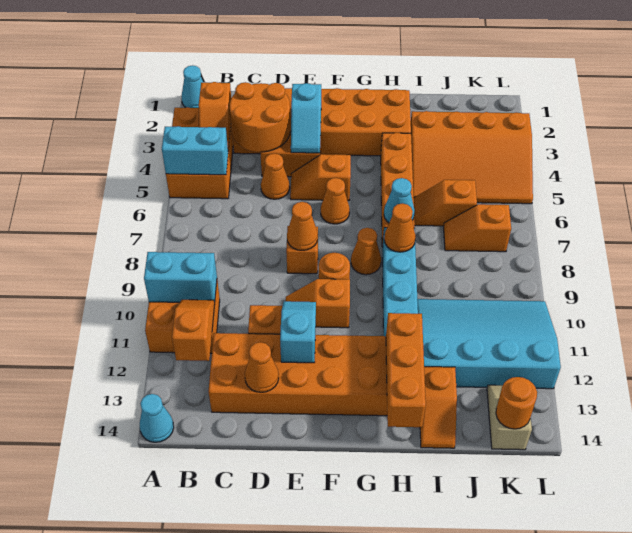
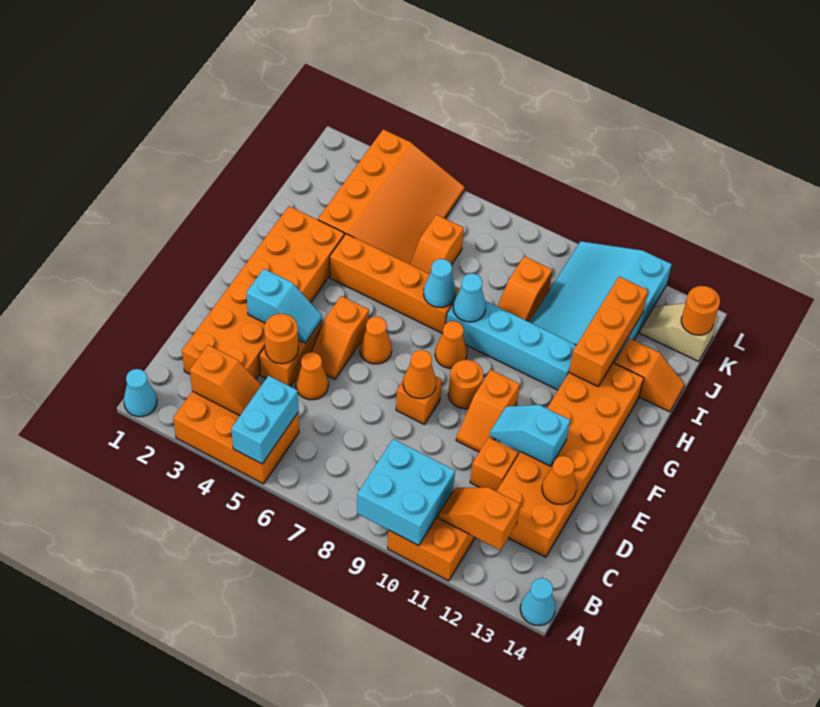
cyan brick A10:B10 level 2 -> cyan brick A9:B10 level 2
orange round brick C3:D4 level 2 -> orange round brick D4 level 2
orange cone H8 level 2 -> cyan cone H8 level 2
orange brick H12:H14 level 2 -> orange brick H12:J12 level 2
orange slope J7:K7 level 1 top K -> orange slope I9:J9 level 1 top J

